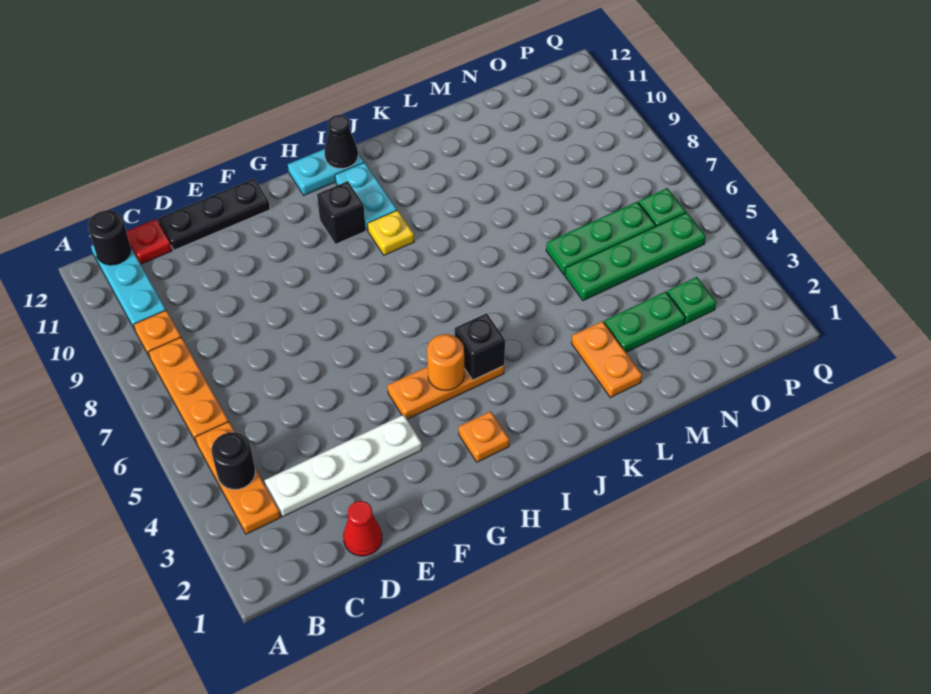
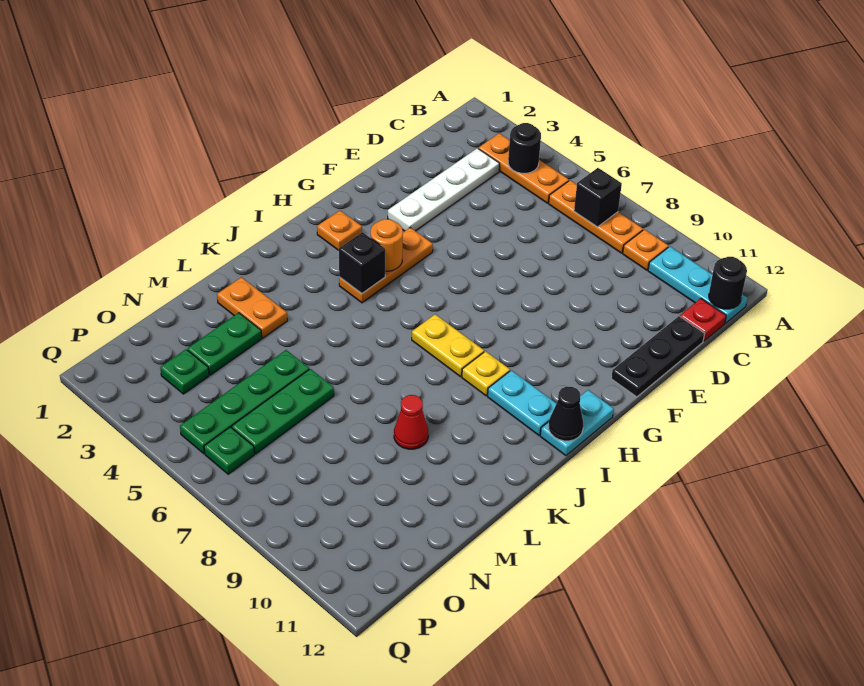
red cone D1 level 1 -> red cone L9 level 1
black brick H10 level 1 -> black brick B7 level 2
none -> yellow plate I7:I8 level 1

